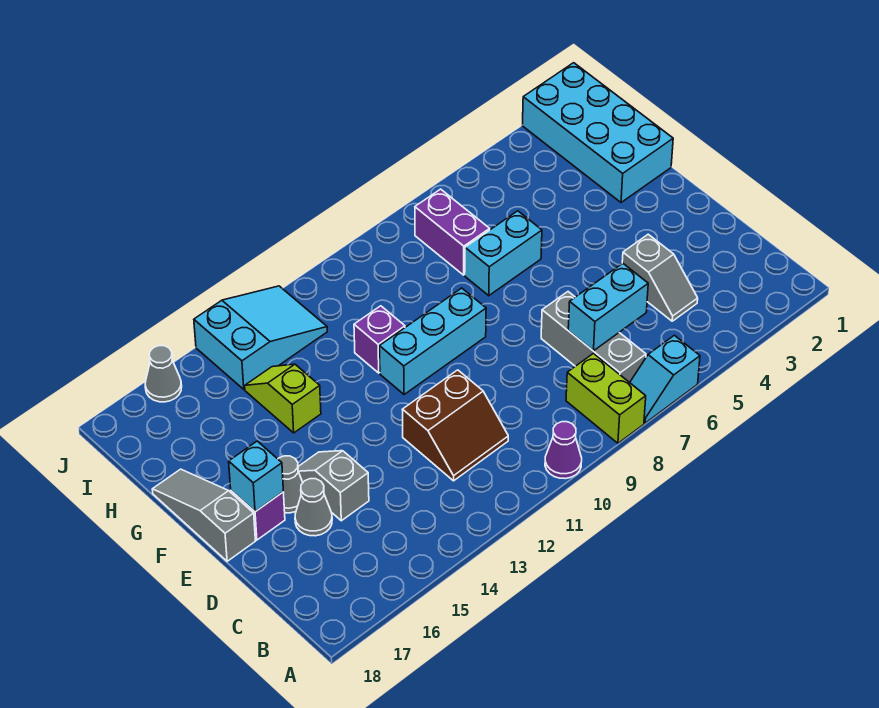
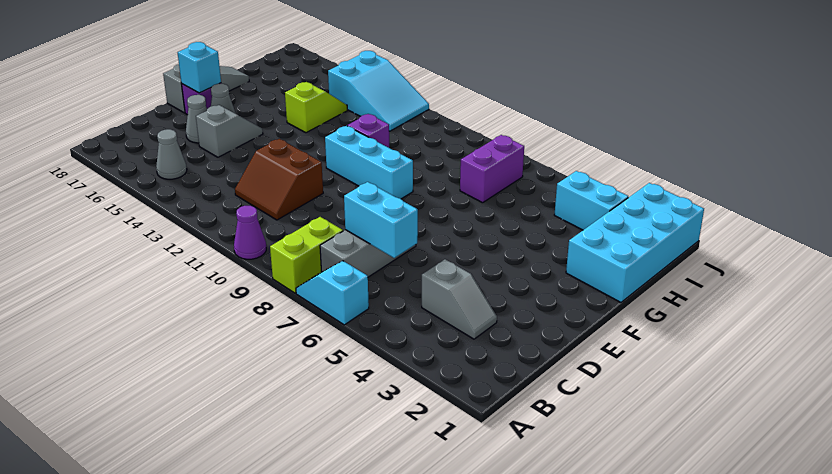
grey slope C4:D4 level 1 top D -> grey slope C3:C4 level 1 top 4
cyan brick G6:G7 level 1 -> cyan brick I3:I4 level 1
grey cone J16 level 1 -> grey cone B15 level 1

